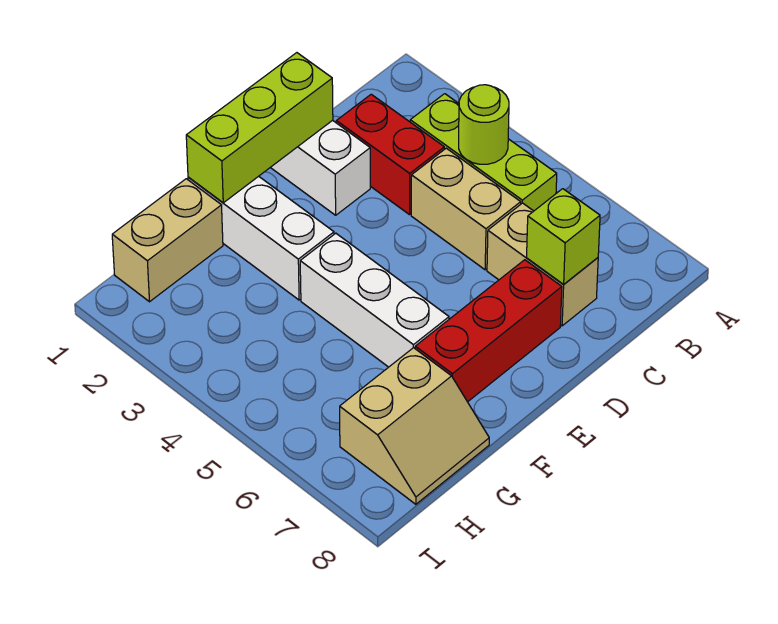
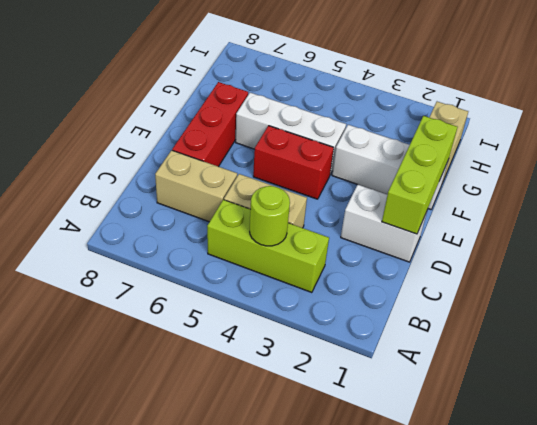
red brick C2:C3 level 1 -> red brick E4:E5 level 1
lime brick C7 level 2 -> none
tan slope G7:H8 level 1 top 7 -> none

